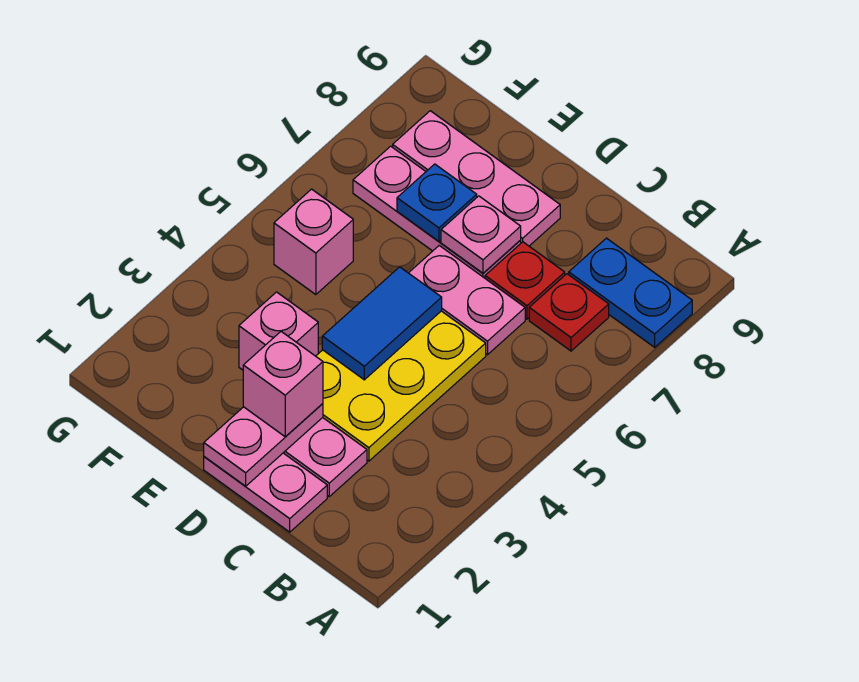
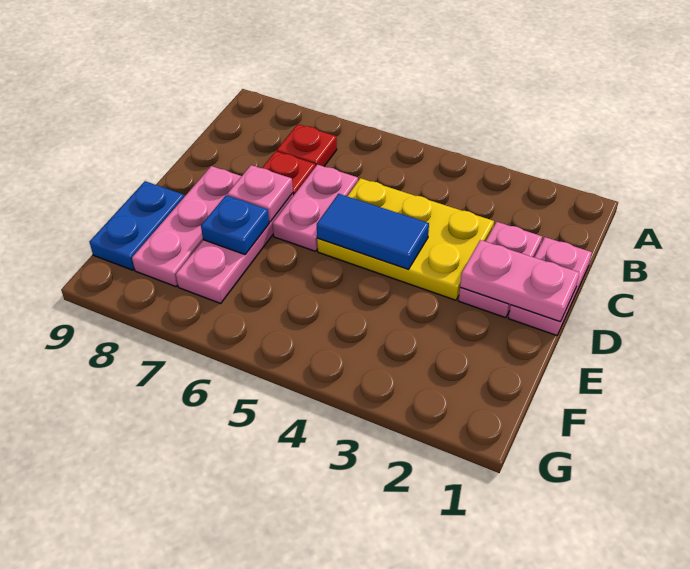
blue plate A8:B8 level 1 -> blue plate E9:F9 level 1
pink brick D2 level 3 -> none
pink brick E3 level 1 -> none
pink brick F5 level 1 -> none

